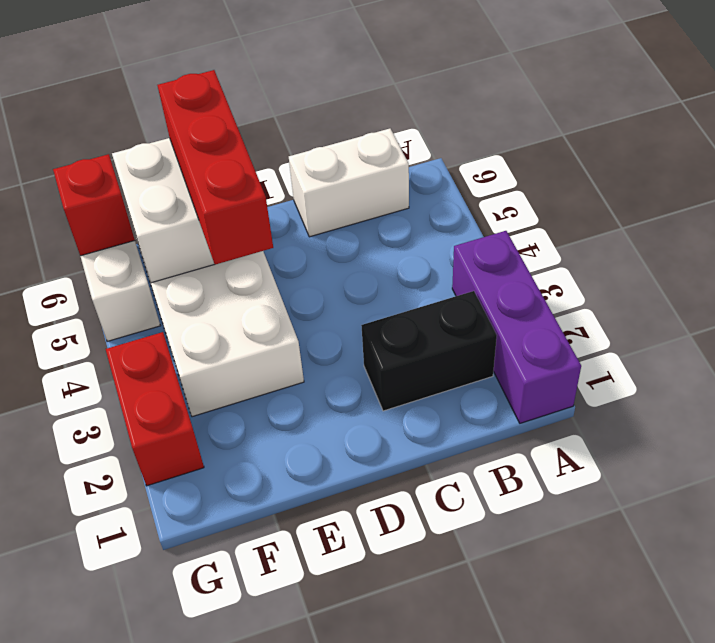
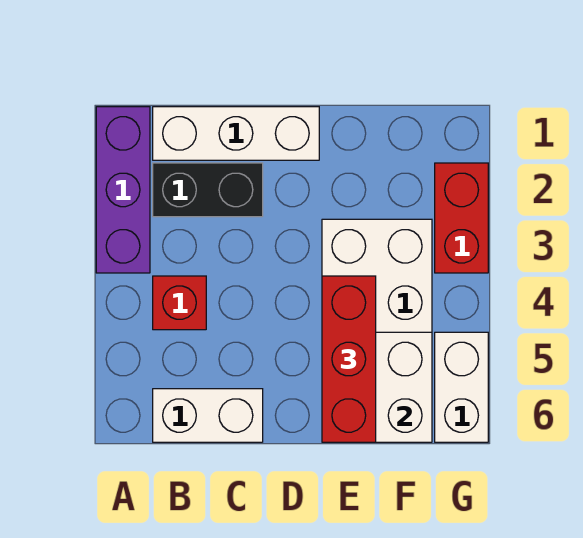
none -> white brick B1:D1 level 1
red brick G6 level 2 -> red brick B4 level 1

